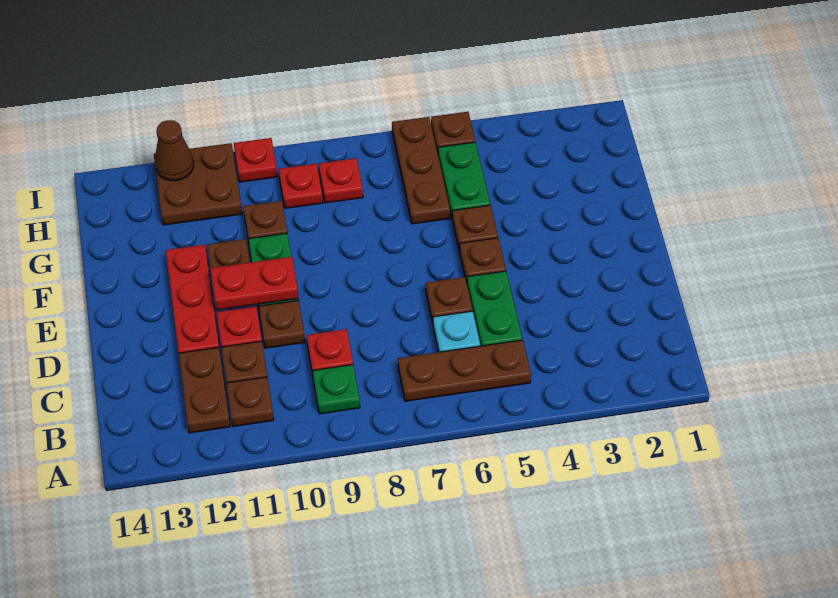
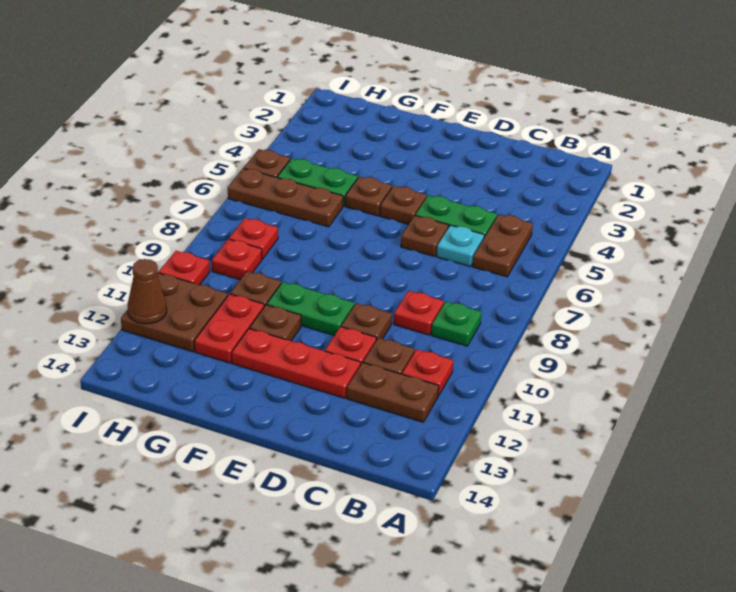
brown plate B5:B7 level 1 -> brown plate B5:B6 level 1
brown plate B11 level 1 -> red plate B11 level 1
red plate E10:E11 level 2 -> red plate G11:G12 level 1

